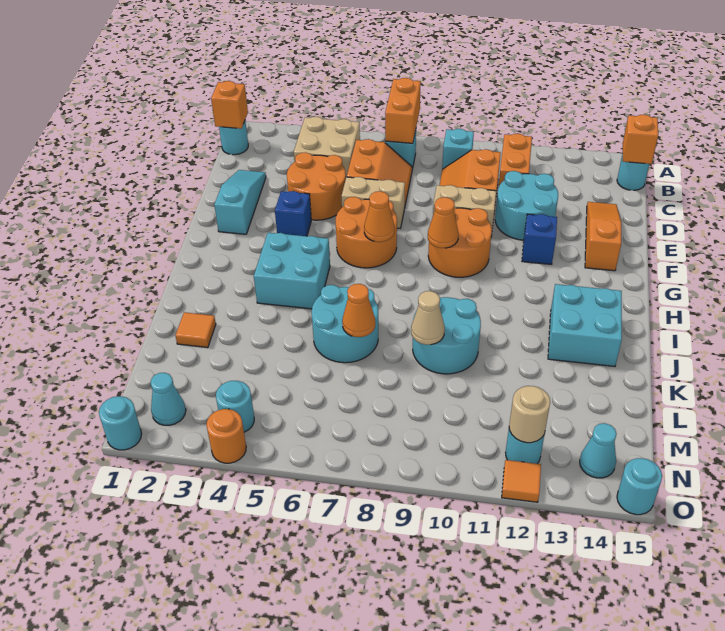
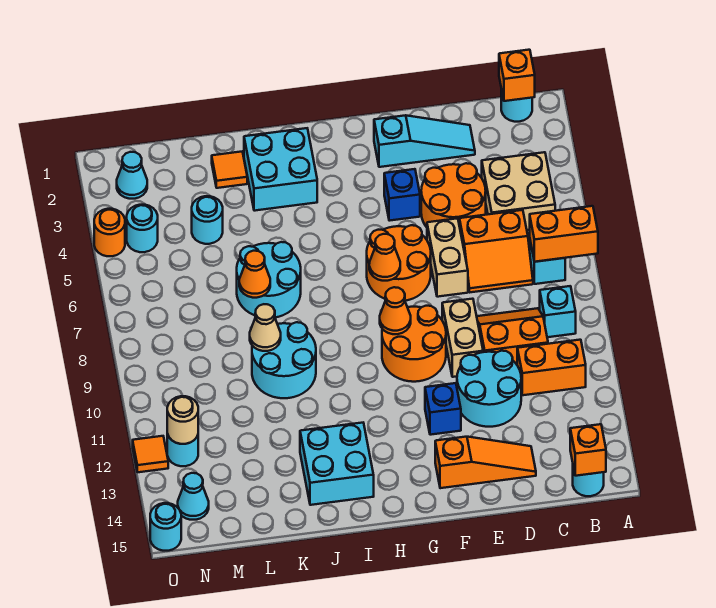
cyan brick H4:I5 level 1 -> cyan brick I2:J3 level 1
cyan round brick O1 level 1 -> cyan round brick L4 level 1

